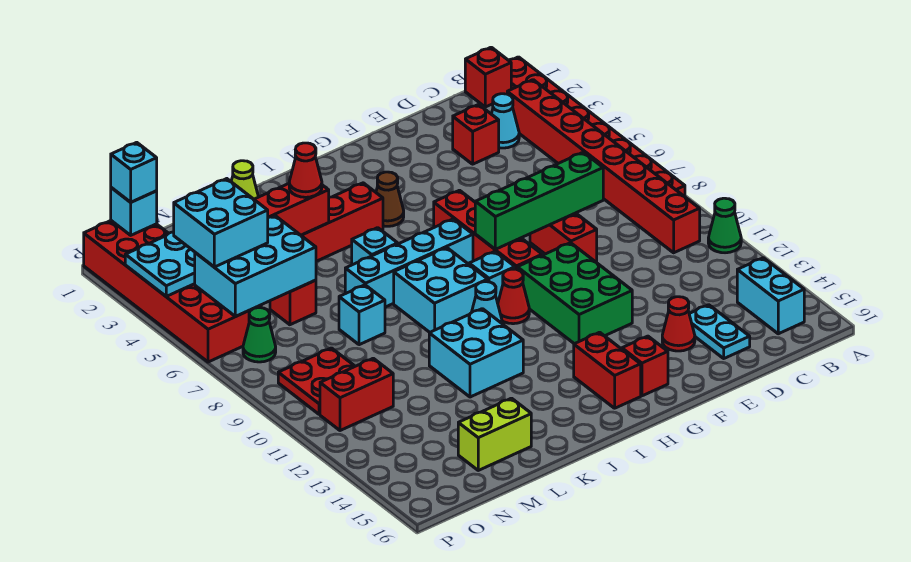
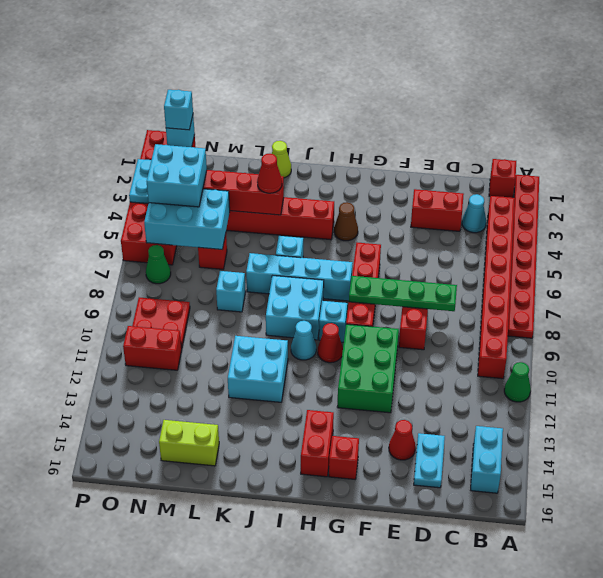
red brick D3 level 1 -> red brick D3:E3 level 1
green brick D8:G8 level 2 -> green plate D8:G8 level 2

